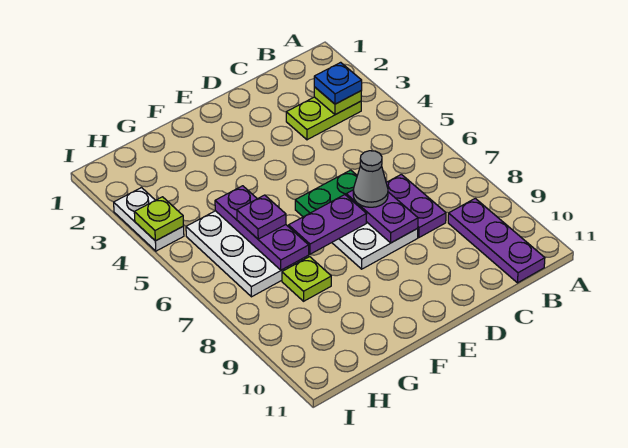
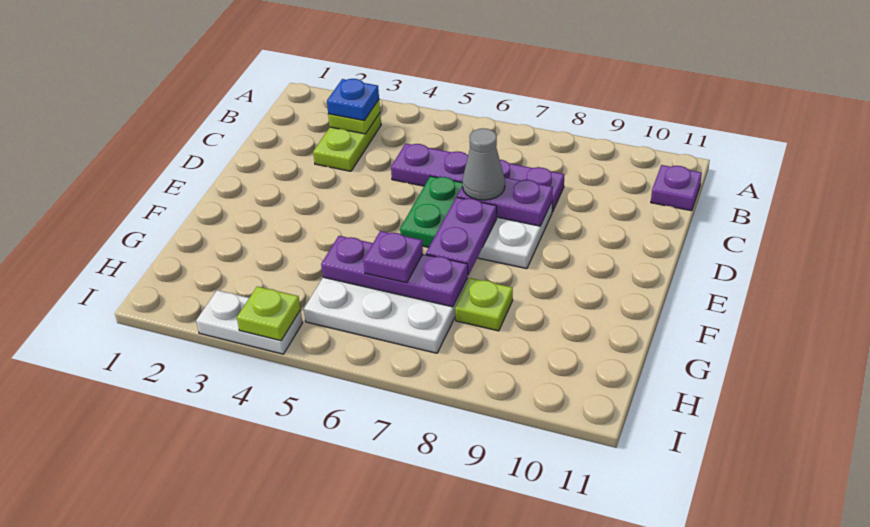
purple plate B9:B11 level 1 -> purple plate B11 level 1
purple plate C7:C8 level 1 -> purple plate C5:C8 level 1

